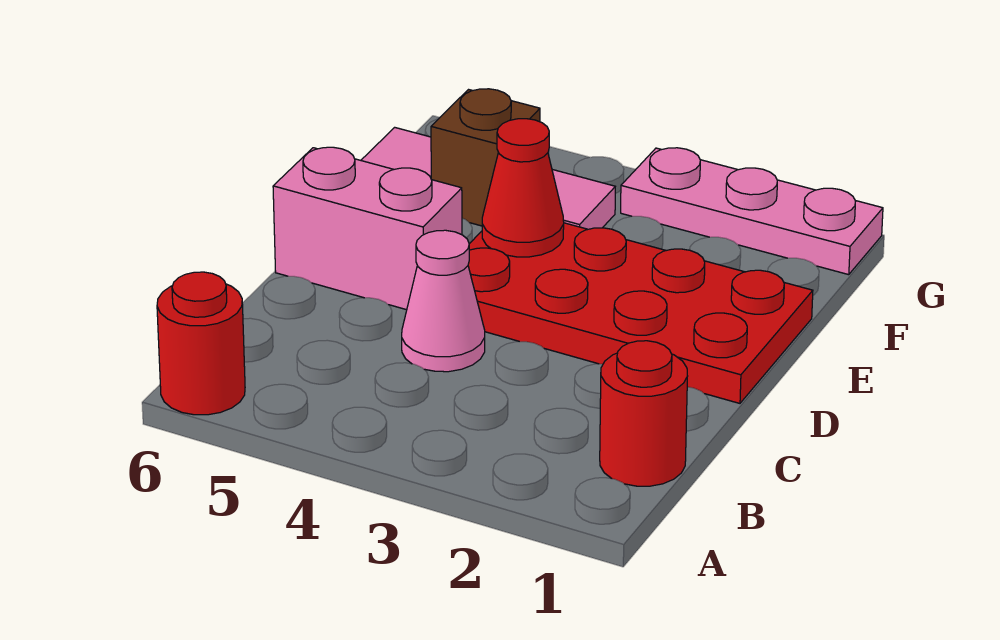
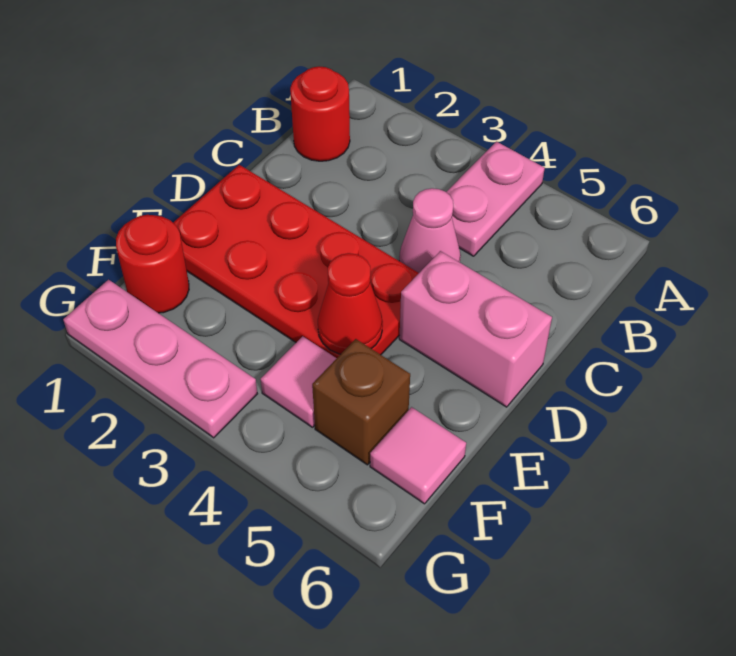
none -> pink plate A4:B4 level 1
red round brick A6 level 1 -> red round brick F1 level 1

